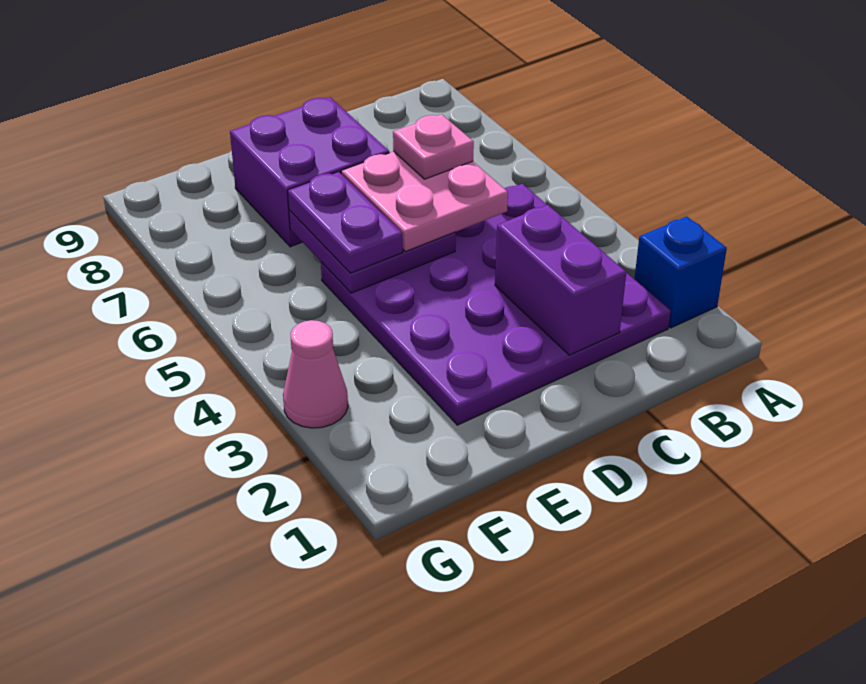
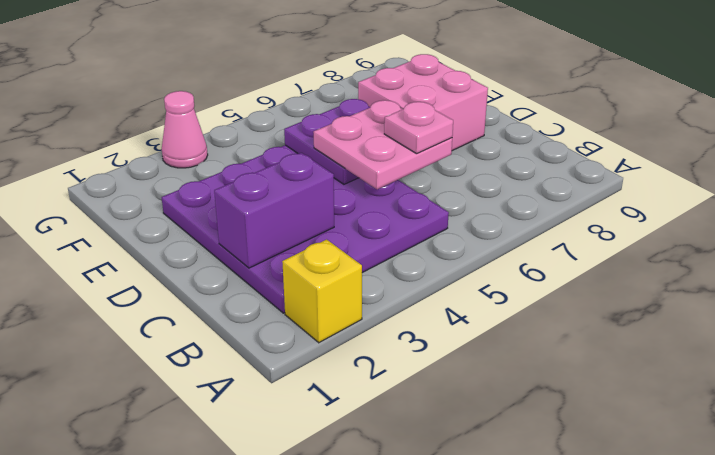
blue brick A2 level 1 -> yellow brick A2 level 1
purple brick D7:E8 level 1 -> pink brick D7:E8 level 1
purple plate E5:E6 level 3 -> none

